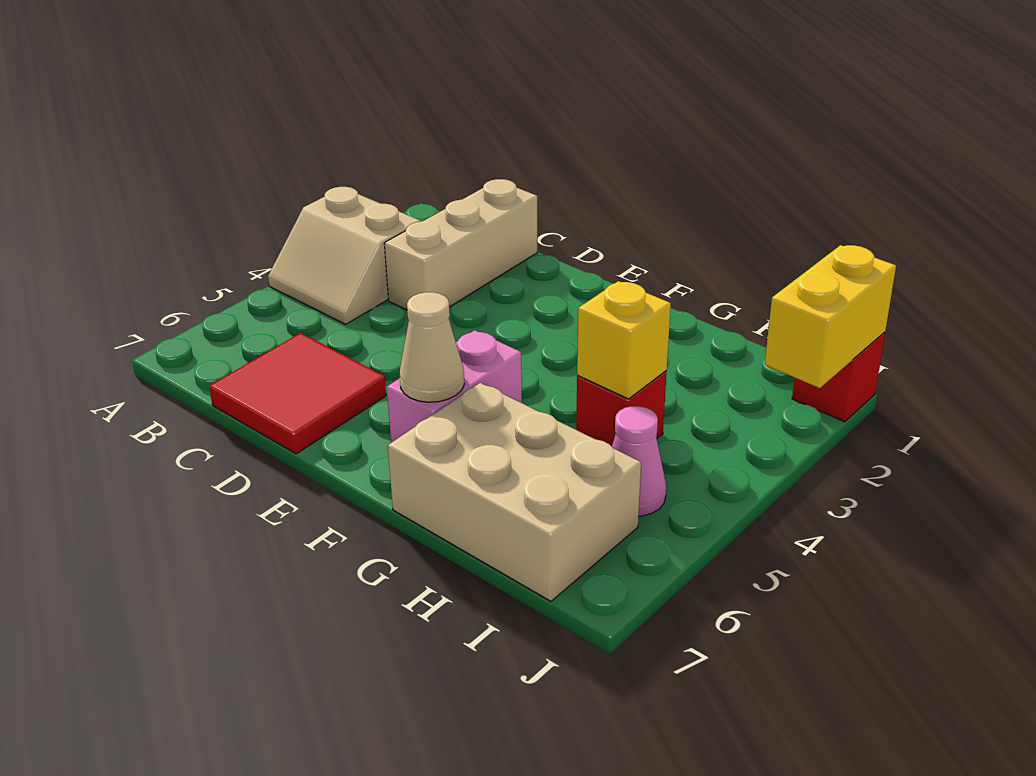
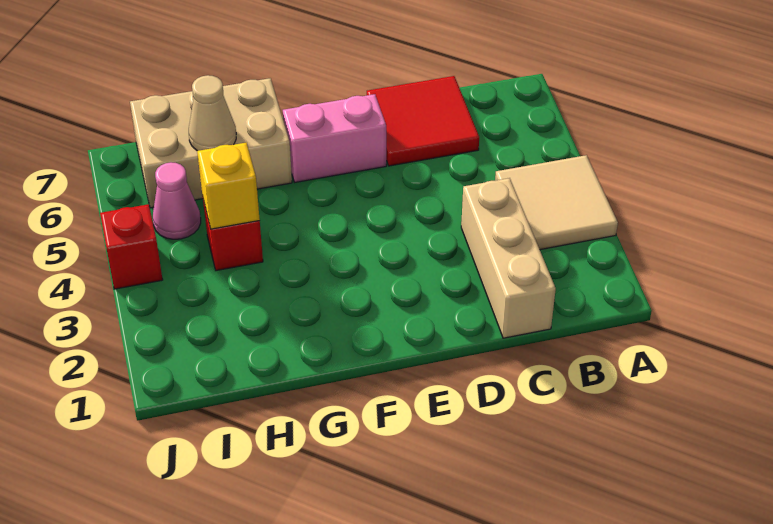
tan slope A3:B4 level 1 top 3 -> tan tile A3:B4 level 1
pink brick F5:F6 level 1 -> pink brick E6:F6 level 1
tan cone F6 level 2 -> tan cone H6 level 2
red brick J1 level 1 -> red brick J4 level 1
yellow brick J1:J2 level 2 -> none

